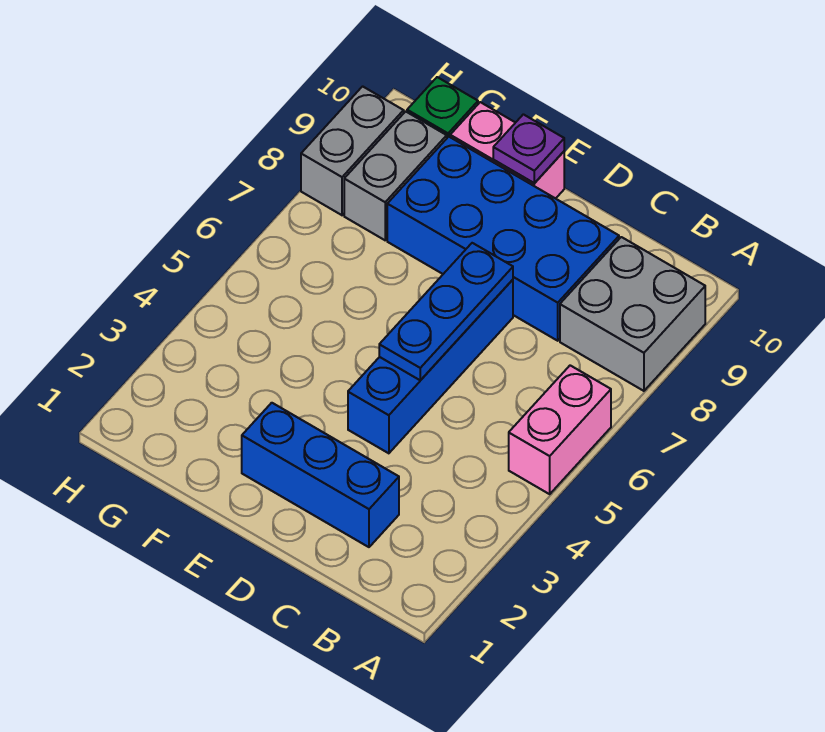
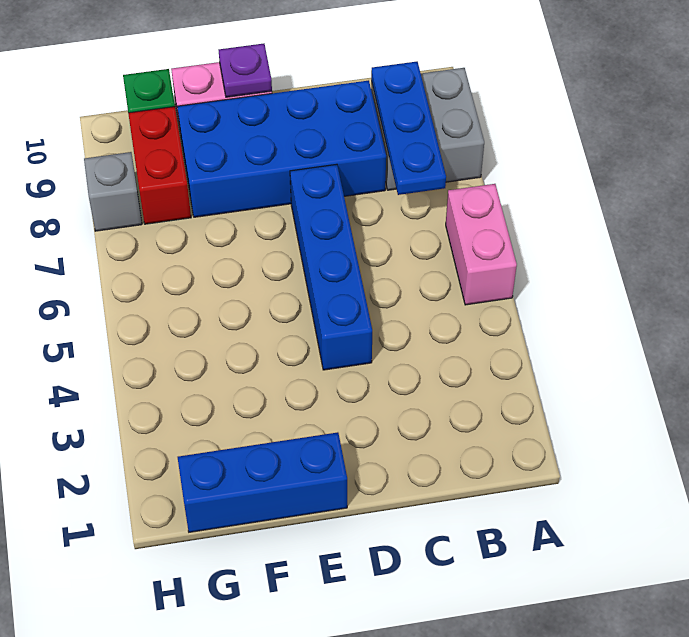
blue brick C2:E2 level 1 -> blue brick E1:G1 level 1
blue plate D5:D7 level 2 -> blue plate B7:B9 level 2
grey brick G8:G9 level 1 -> red brick G8:G9 level 1
grey brick H8:H9 level 1 -> grey brick H8 level 1

